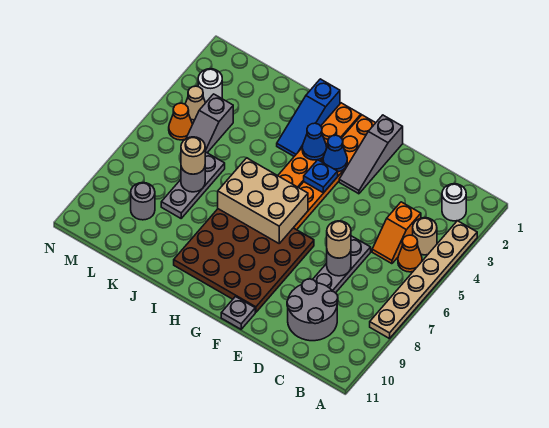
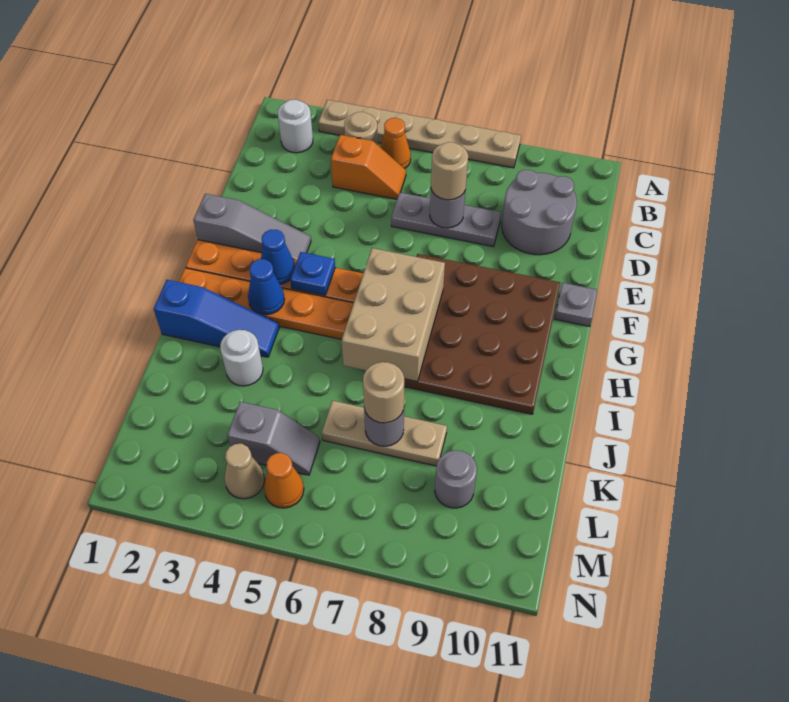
grey plate K6:K8 level 1 -> tan plate K6:K8 level 1
white round brick M3 level 1 -> white round brick J3 level 1

